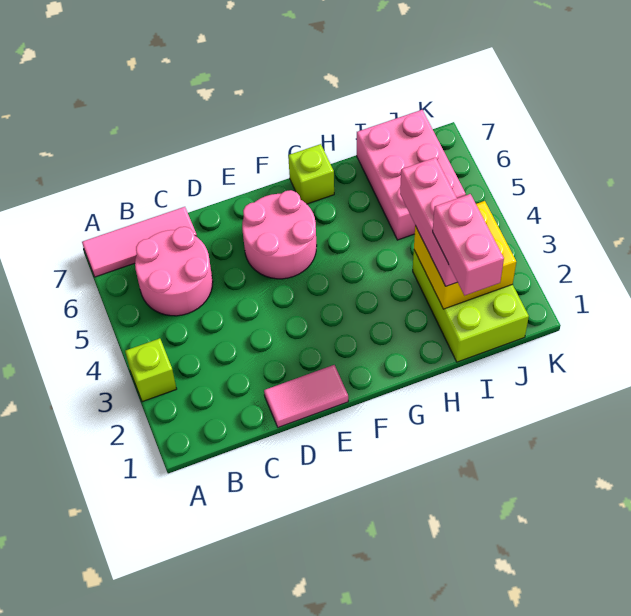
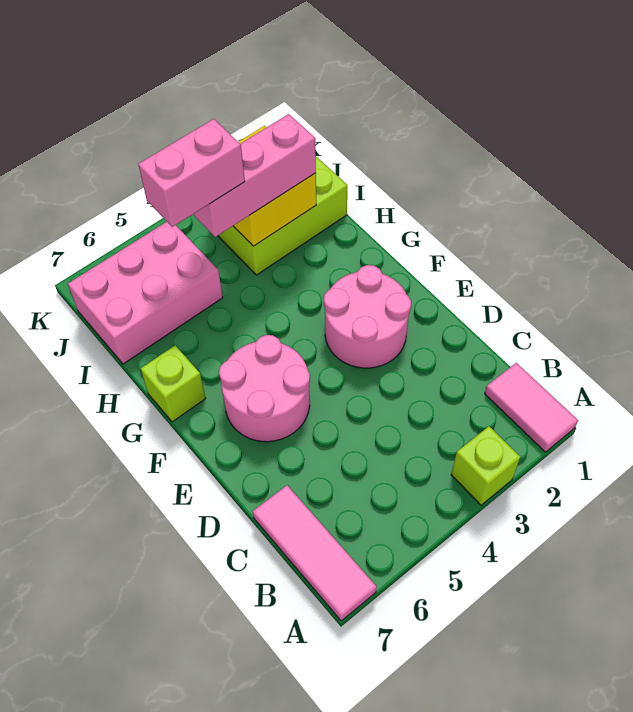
pink round brick B5:C6 level 1 -> pink round brick E2:F3 level 1
pink tile D1:E1 level 1 -> pink tile A1:B1 level 1
pink brick I1:I2 level 4 -> pink brick I4:I5 level 4

